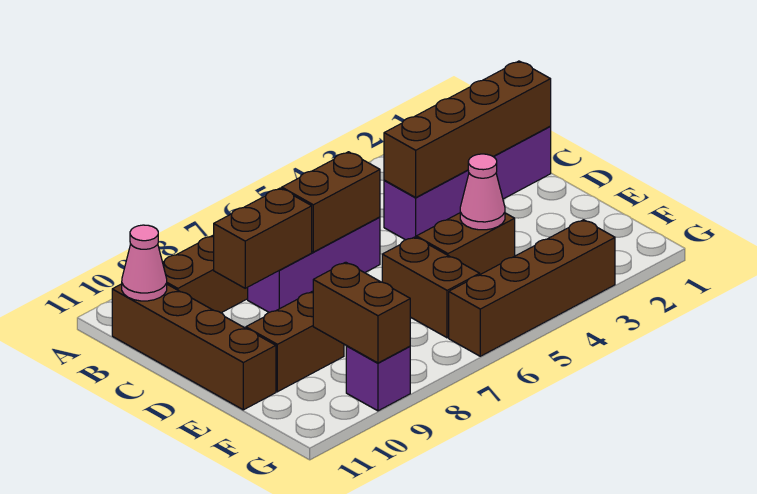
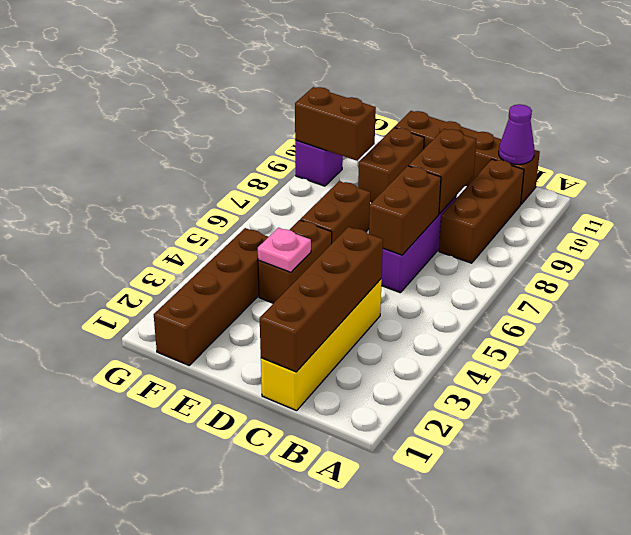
pink cone B11 level 2 -> purple cone B11 level 2
purple brick C1:C4 level 1 -> yellow brick C1:C4 level 1
pink cone E4 level 2 -> pink plate E4 level 2
brown brick E6:F6 level 1 -> brown brick E6:E7 level 1
brown brick G3:G6 level 1 -> brown brick F1:F4 level 1

